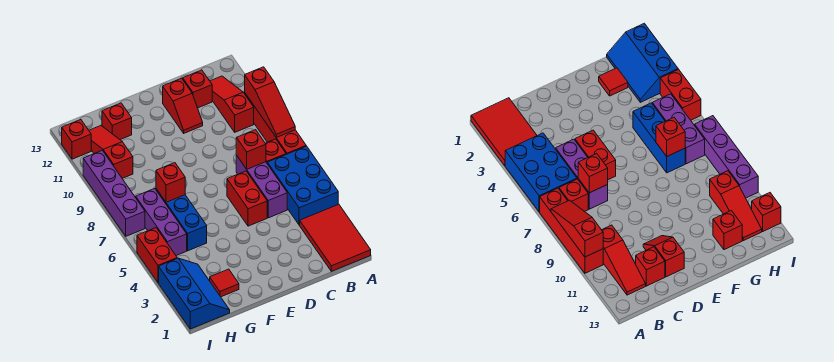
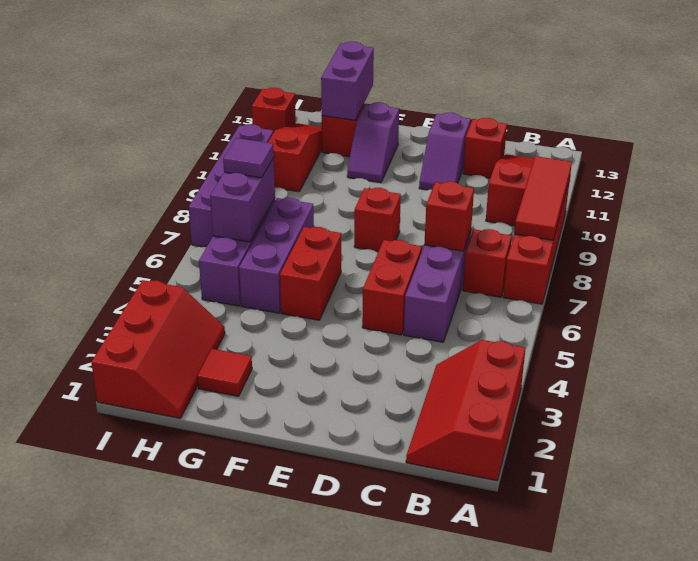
red tile A1:B3 level 1 -> red slope A1:B3 level 1 top A
blue brick A4:B6 level 1 -> none
red slope A8:A10 level 2 top 10 -> red tile A8:A10 level 2
red slope D11:D12 level 1 top 12 -> purple slope D11:D12 level 1 top 12
none -> purple slope F11:F12 level 1 top 12
blue brick G5:G7 level 1 -> purple brick G5:G7 level 1
red brick G7 level 2 -> red brick E8 level 1
none -> purple brick G12:G13 level 2
blue slope H1:I3 level 1 top I -> red slope H1:I3 level 1 top I
none -> purple brick H6:H7 level 2
none -> purple tile H7 level 3
red brick I4:I5 level 1 -> red brick F5:F6 level 1

